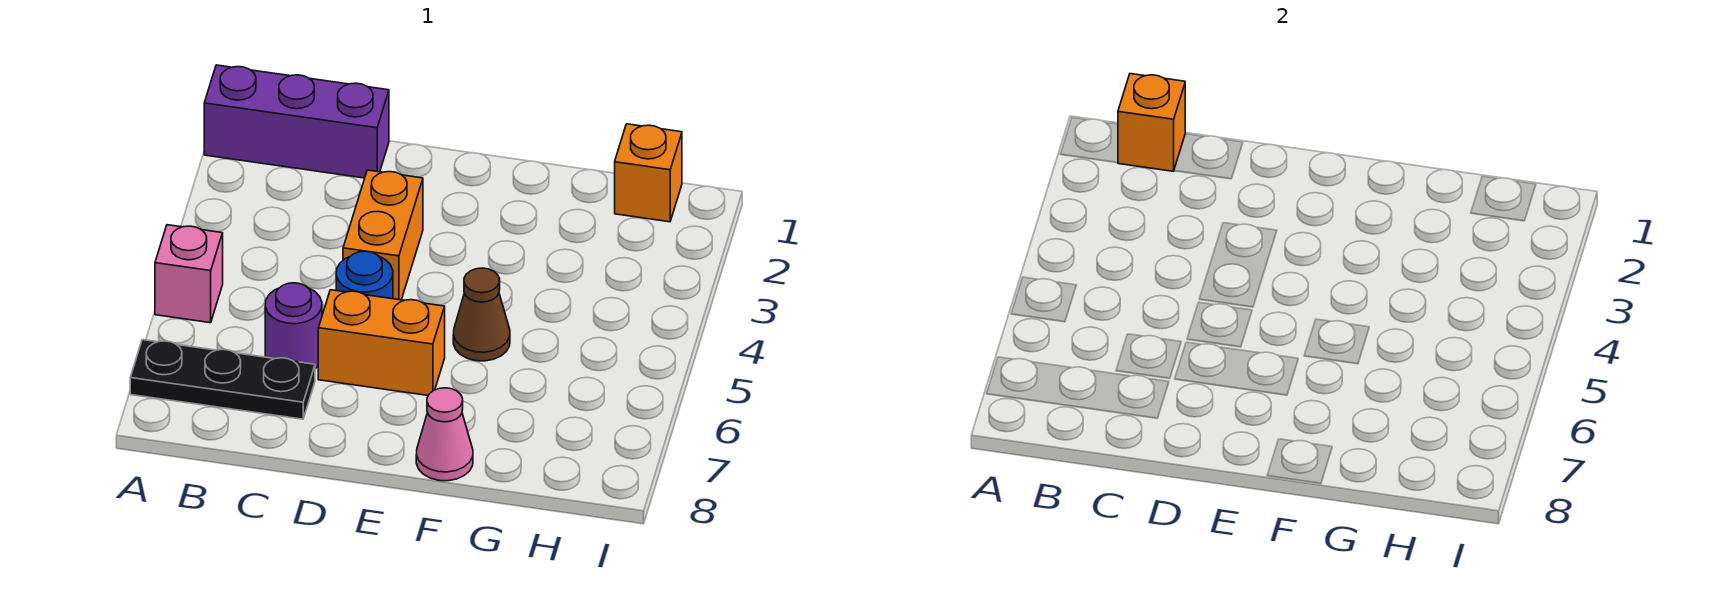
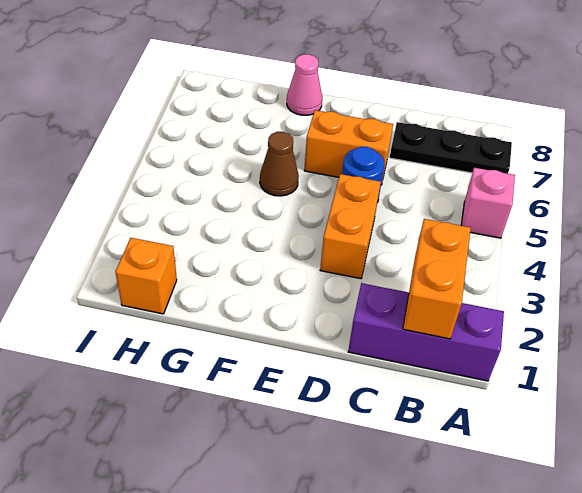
orange brick B1 level 2 -> orange brick B1:B2 level 2
purple round brick C6 level 1 -> none

